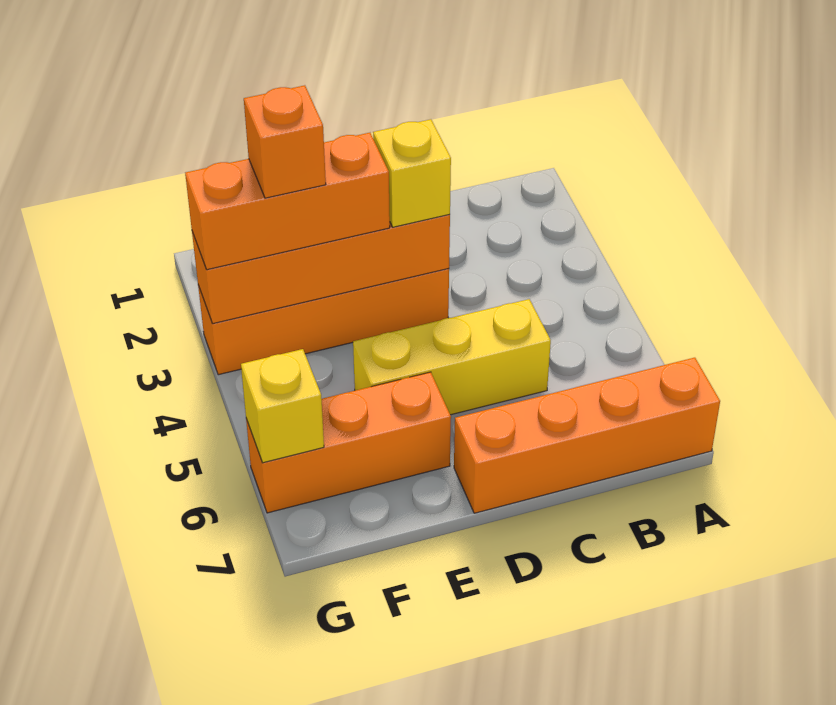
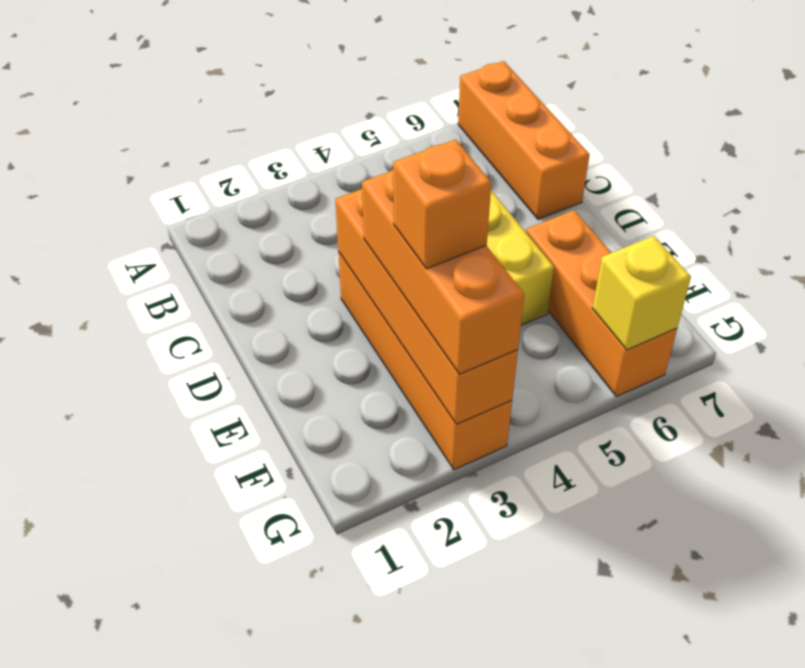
orange brick A7:D7 level 1 -> orange brick A7:C7 level 1
yellow brick D3 level 3 -> none

